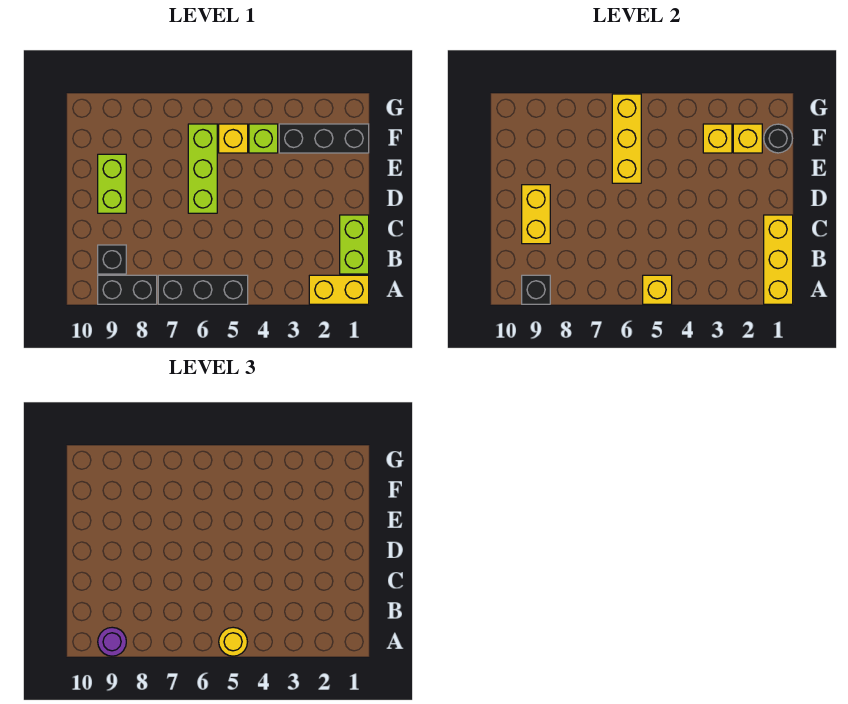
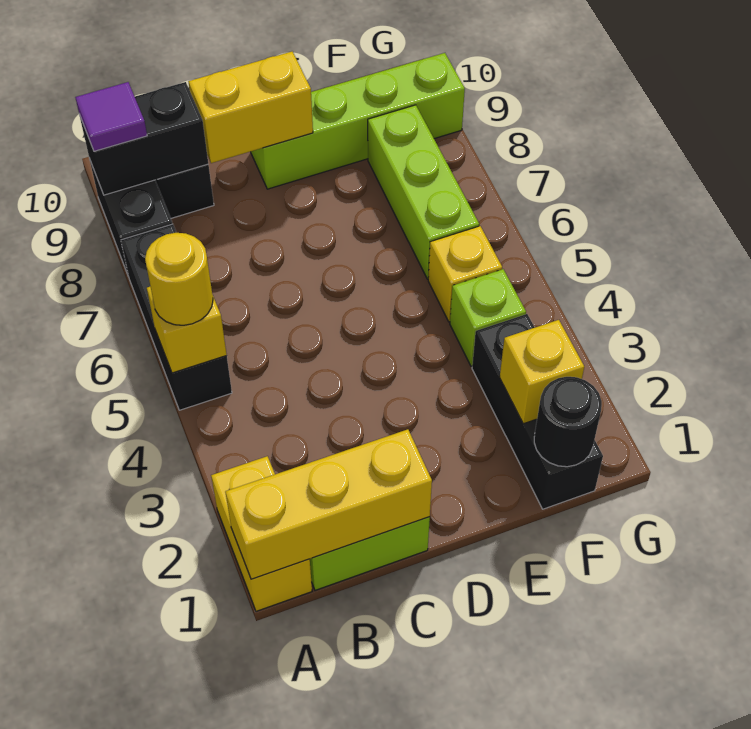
black brick A9 level 2 -> black brick A9:B9 level 2
purple round brick A9 level 3 -> purple tile A9 level 3
lime brick D6:F6 level 1 -> lime brick F6:F8 level 1
lime brick D9:E9 level 1 -> lime brick D9:G9 level 1
yellow brick E6:G6 level 2 -> none
yellow brick F3 level 2 -> none

